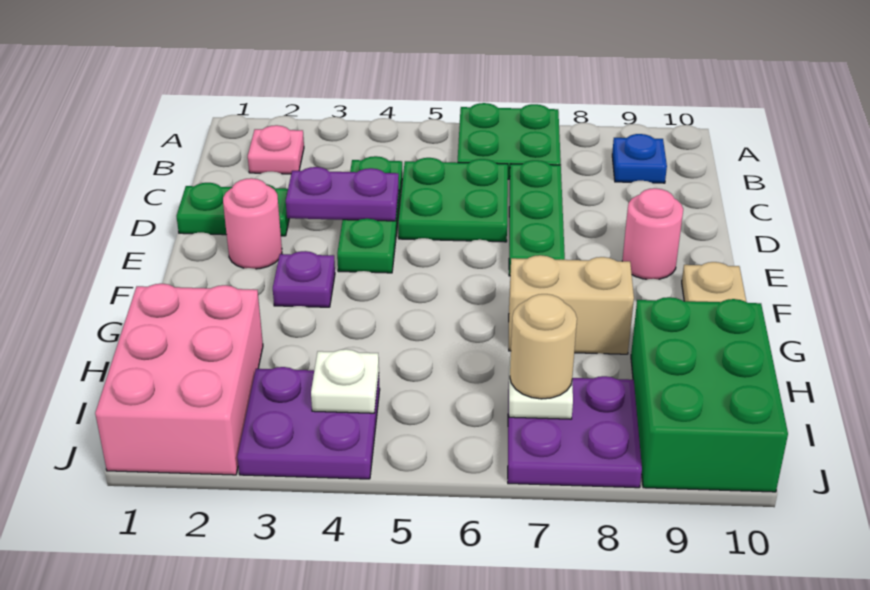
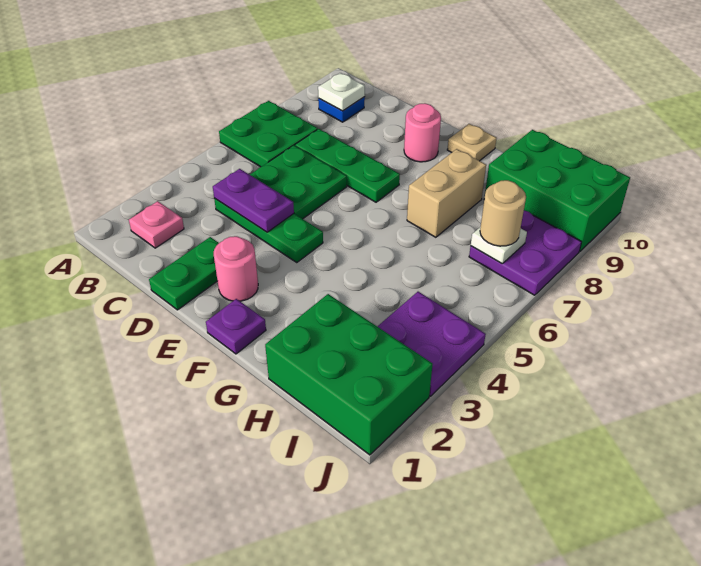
purple plate D3:D4 level 2 -> purple plate C4:D4 level 2
purple plate F3 level 1 -> purple plate F1 level 1
pink brick H1:J2 level 1 -> green brick H1:J2 level 1
white plate I4 level 2 -> white plate B9 level 2

